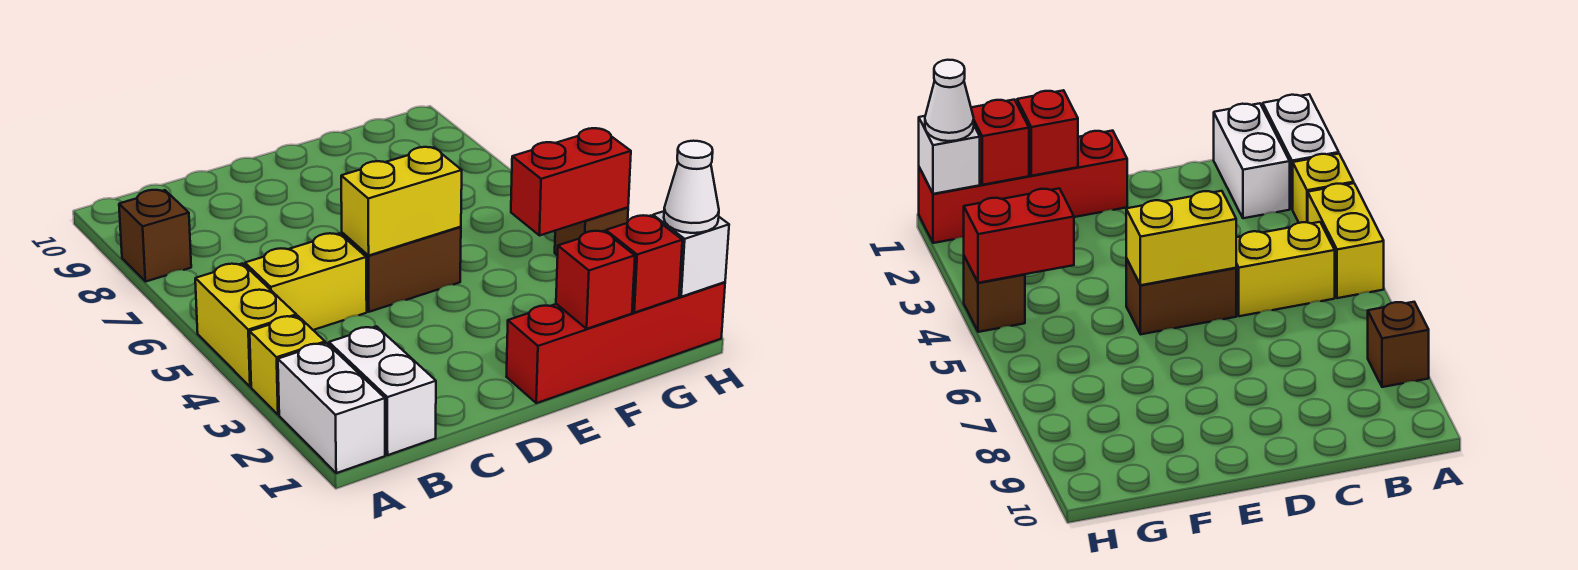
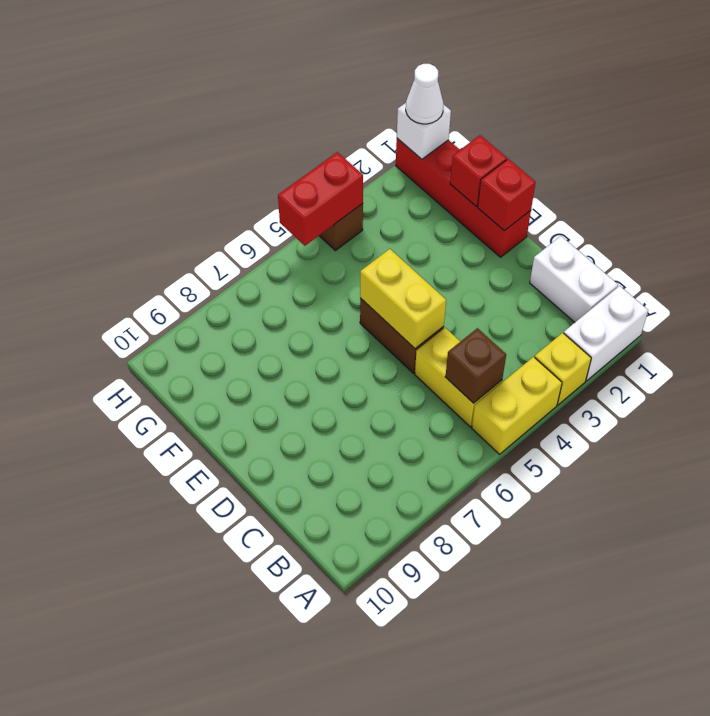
brown brick A8 level 1 -> brown brick B5 level 2
white brick B1:B2 level 1 -> white brick B1:C1 level 1
red brick G1 level 2 -> red brick E1 level 2
red brick G4:H4 level 2 -> red brick H4:H5 level 2

